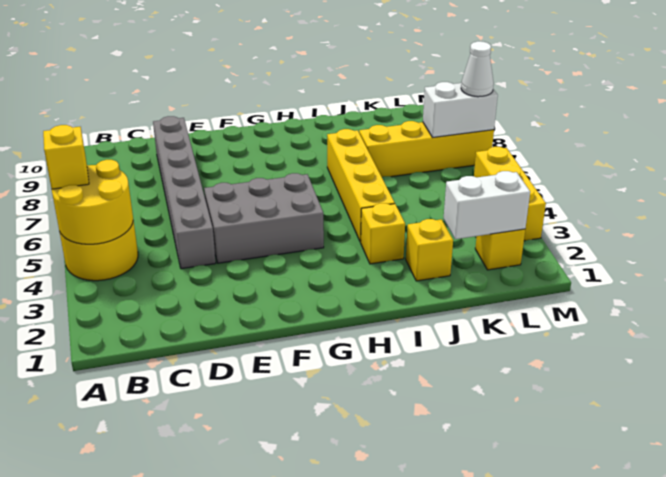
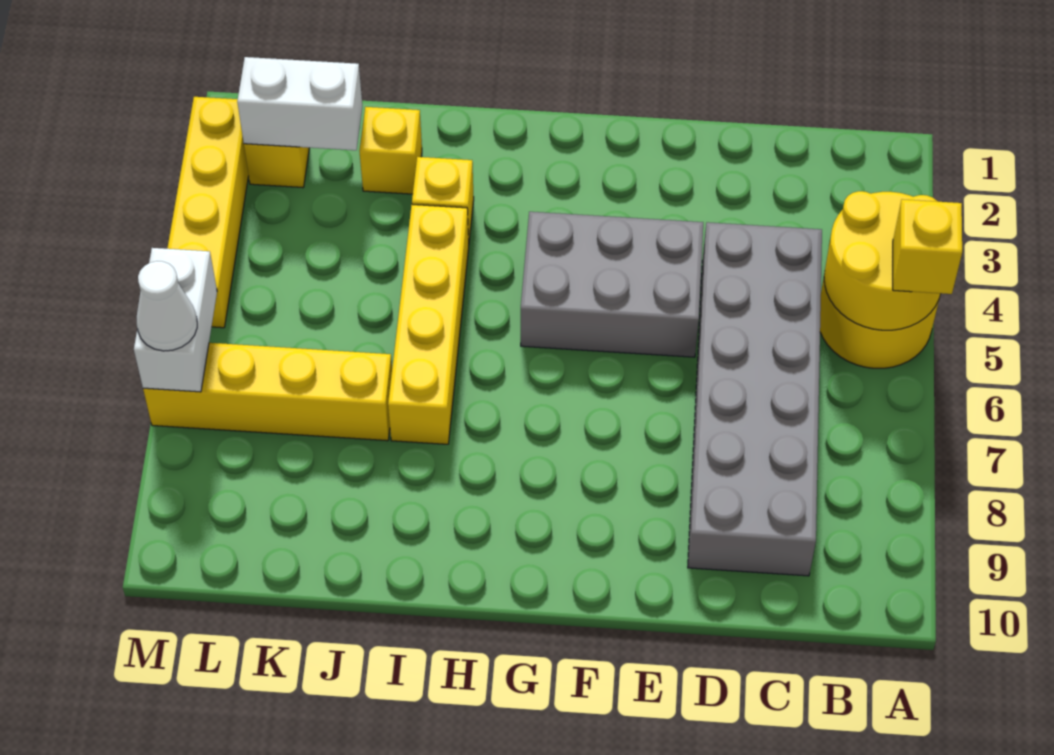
grey brick D4:D9 level 1 -> grey brick C4:D9 level 1
white brick L7:M7 level 2 -> white brick M6:M7 level 2
yellow brick M3:M5 level 1 -> yellow brick M2:M5 level 1

